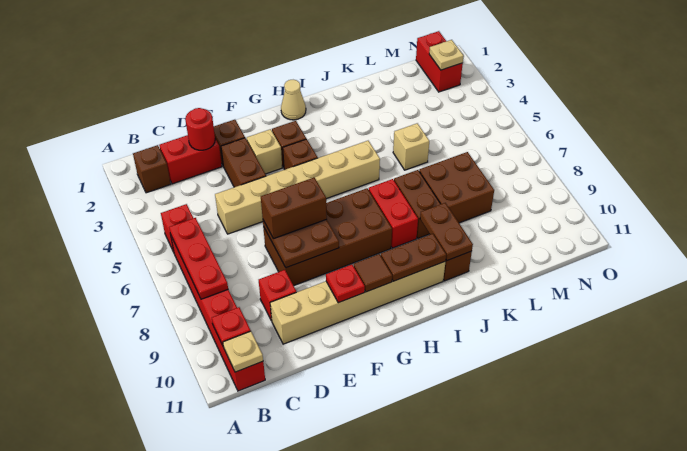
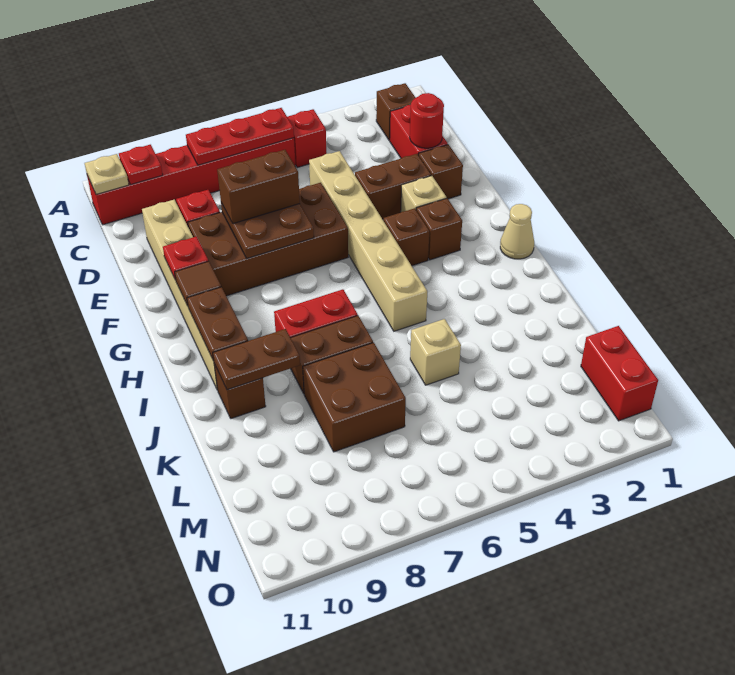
brown brick E7:H8 level 1 -> brown brick E6:F9 level 1
brown brick E7:F7 level 3 -> brown brick E7:E8 level 3
red brick N1:N2 level 1 -> red brick M1:N1 level 1
tan plate N2 level 2 -> none

